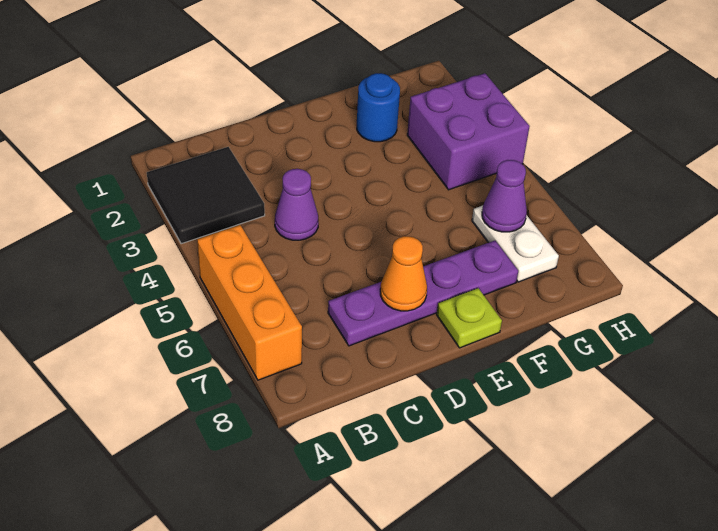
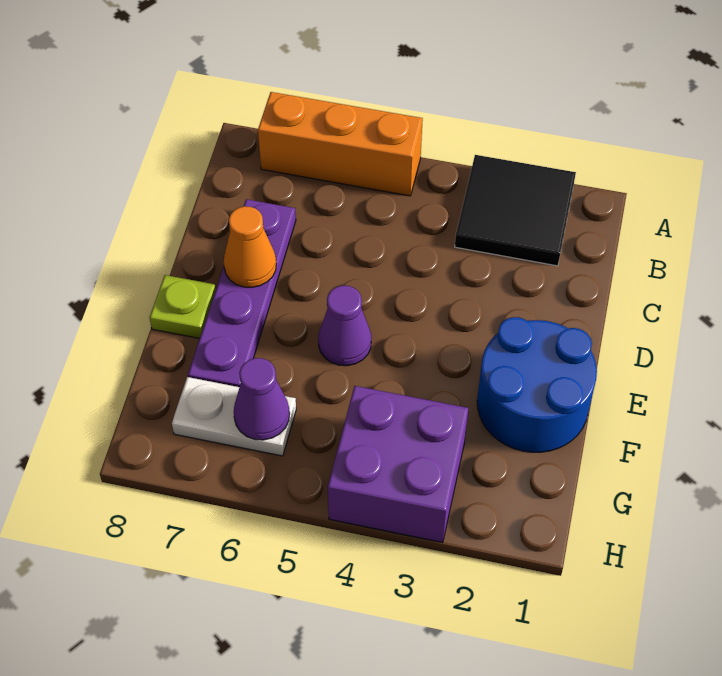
purple cone C4 level 1 -> purple cone E5 level 1
blue round brick F2 level 1 -> blue round brick E1:F2 level 1

